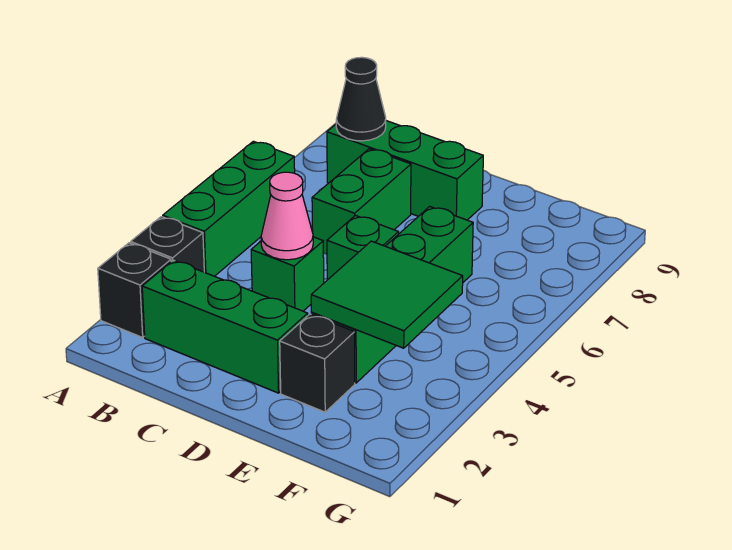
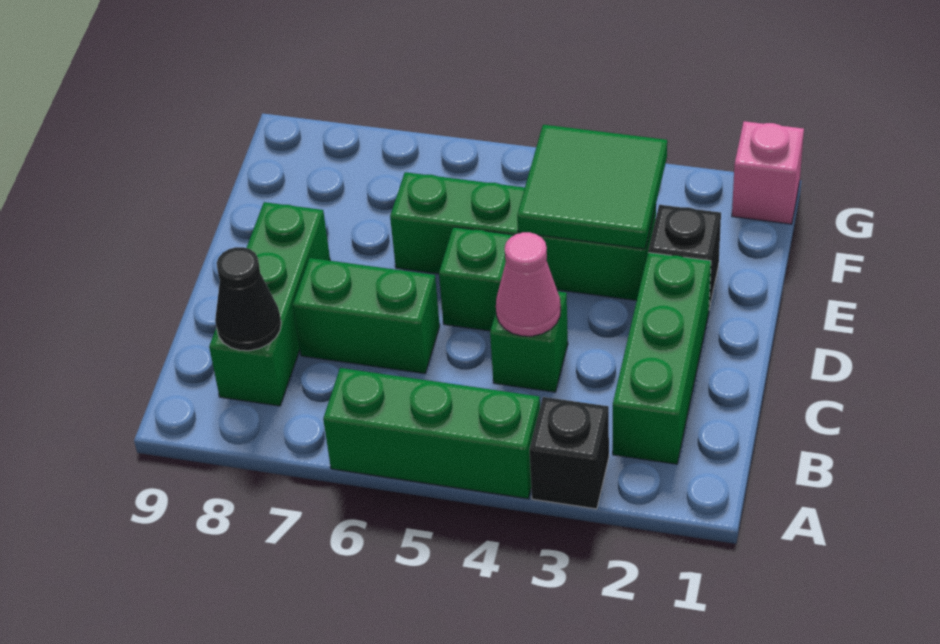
black brick A2 level 1 -> none
none -> pink brick G1 level 1

